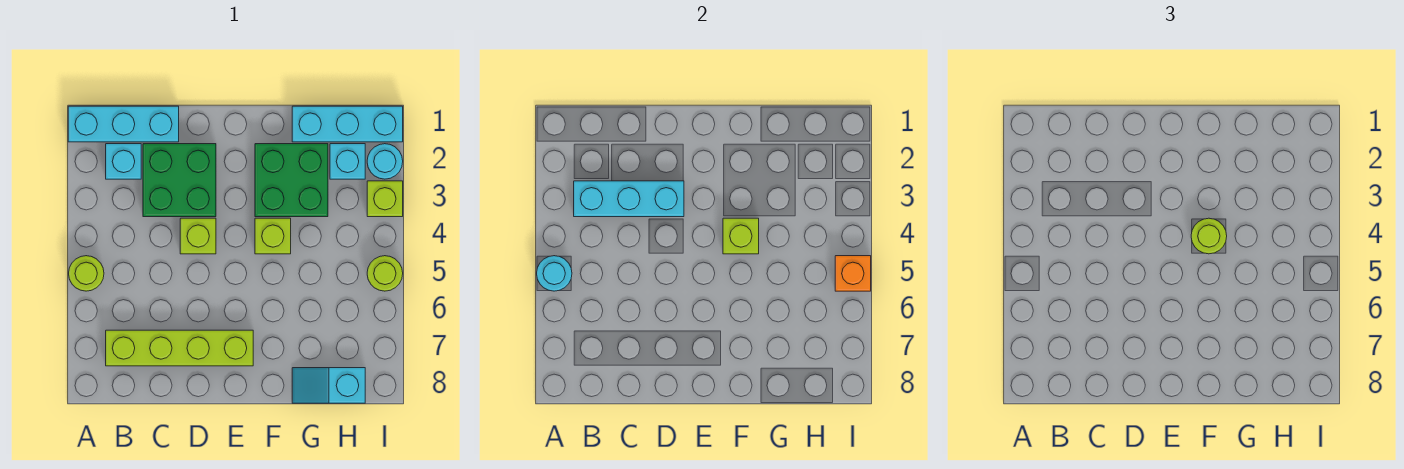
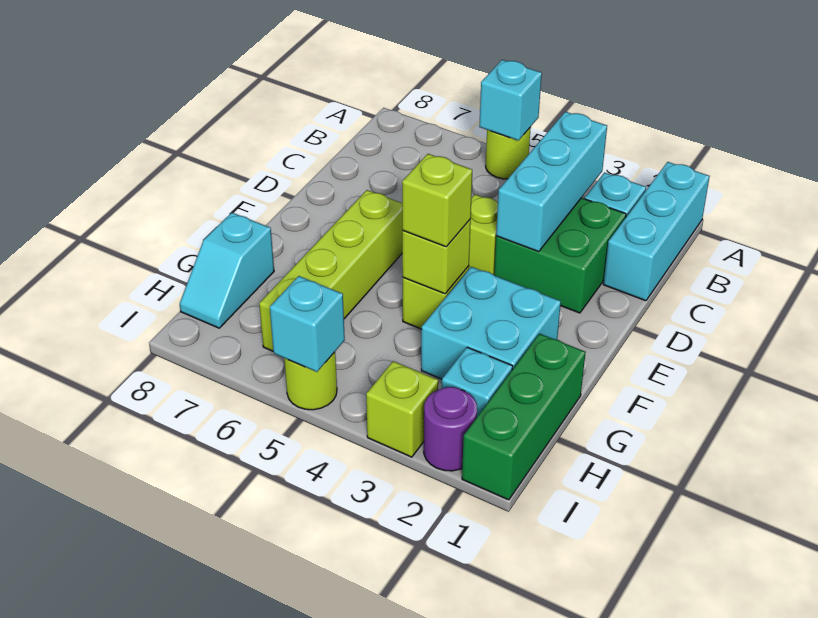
cyan round brick A5 level 2 -> cyan brick A5 level 2
lime brick B7:E7 level 1 -> lime brick E6:H6 level 1
green brick F2:G3 level 1 -> cyan brick F2:G3 level 1
lime round brick F4 level 3 -> lime brick F4 level 3
cyan brick G1:I1 level 1 -> green brick G1:I1 level 1
cyan slope G8:H8 level 1 top H -> cyan slope G8:H8 level 1 top G
cyan round brick I2 level 1 -> purple round brick I2 level 1
orange brick I5 level 2 -> cyan brick I5 level 2

